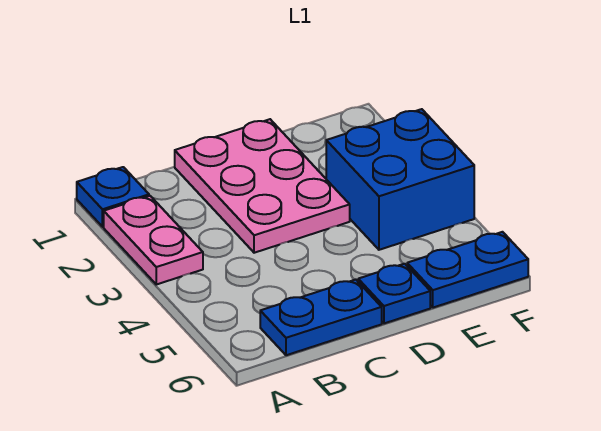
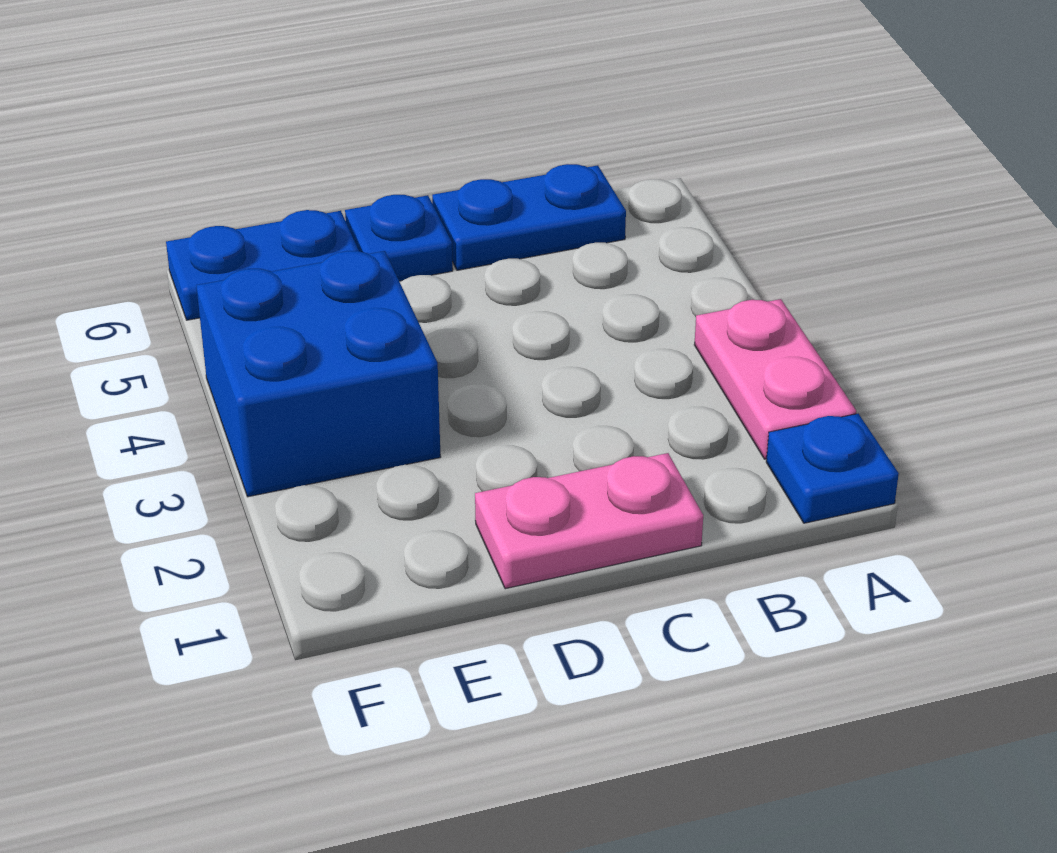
pink plate C1:D3 level 1 -> pink plate C1:D1 level 1

